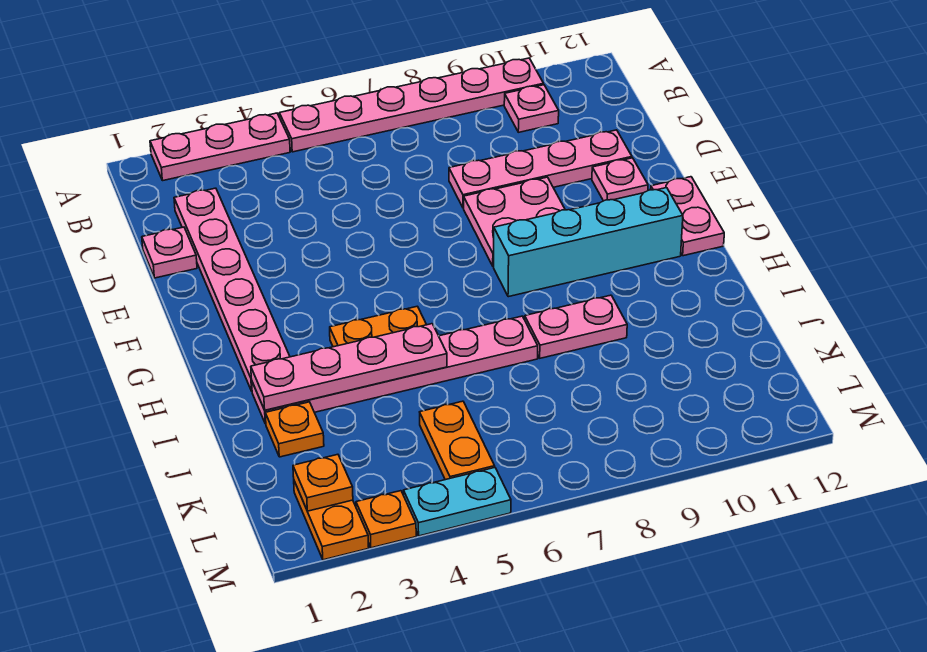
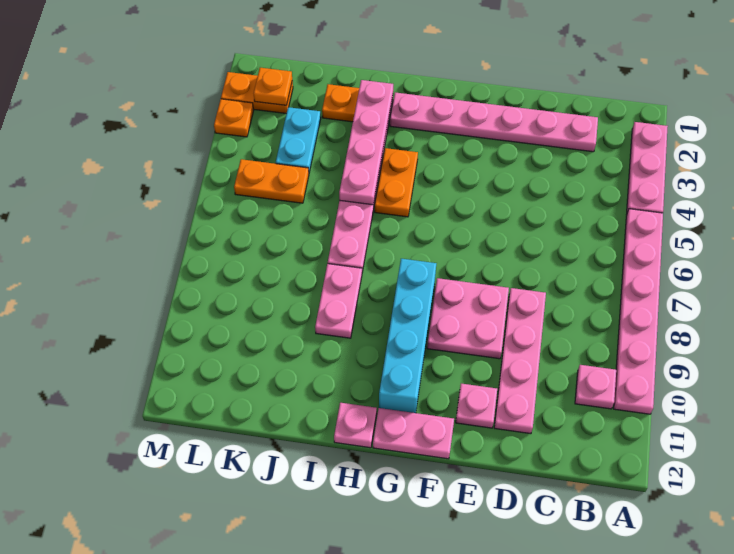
pink plate D1 level 1 -> pink plate H12 level 1
cyan plate M4:M5 level 1 -> cyan plate K3:K4 level 1

